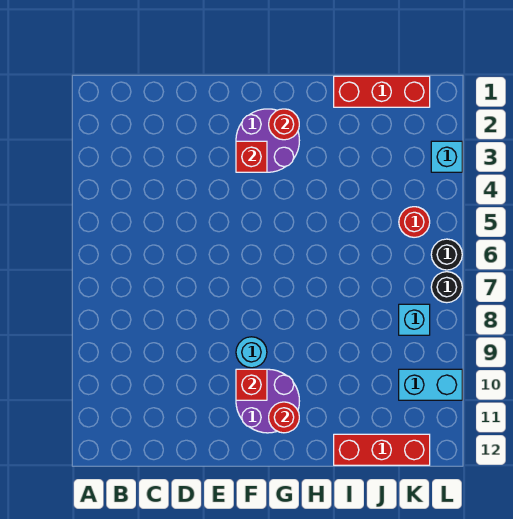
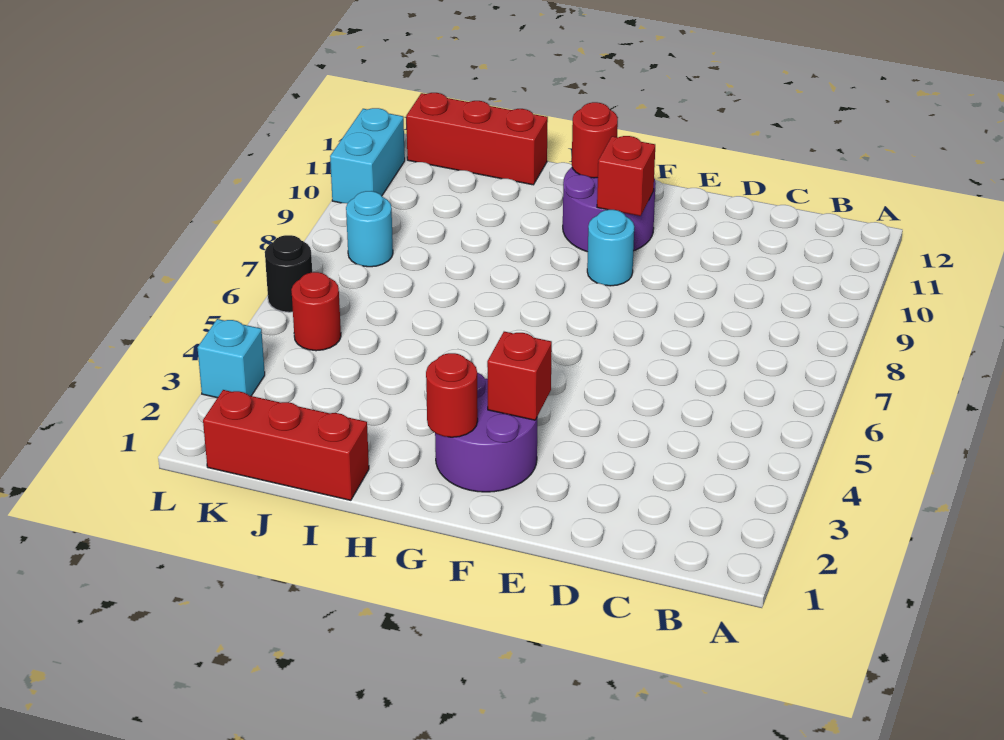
cyan brick K8 level 1 -> cyan round brick K8 level 1
cyan brick K10:L10 level 1 -> cyan brick L10:L11 level 1
black round brick L7 level 1 -> none

